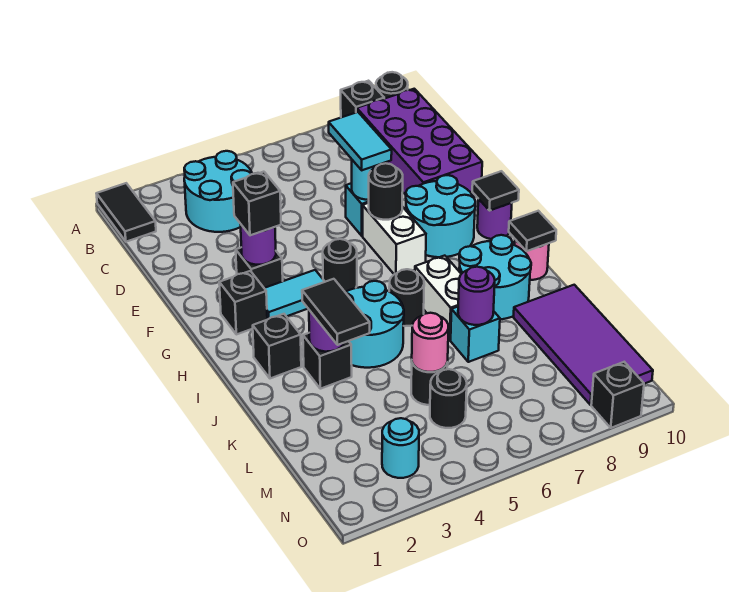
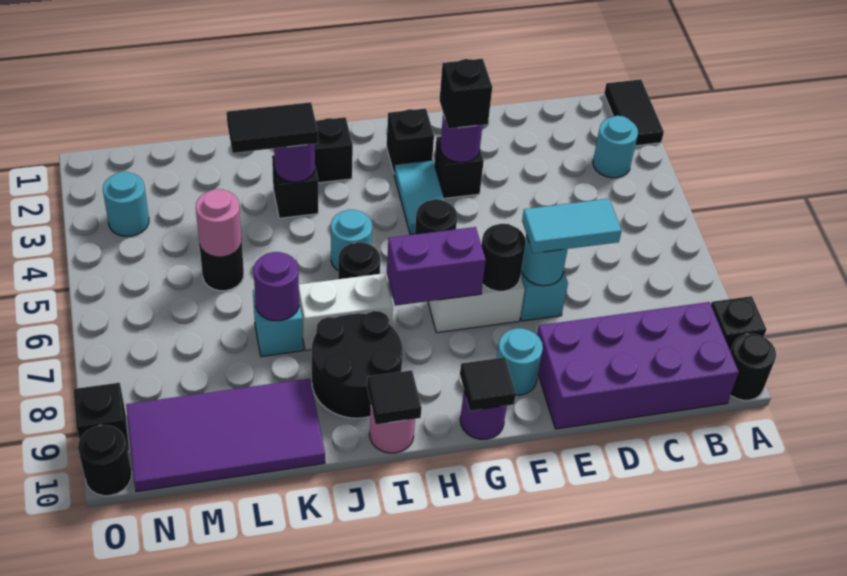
black tile A1:B1 level 1 -> black tile A1:A2 level 1
cyan round brick B3:C4 level 1 -> cyan round brick B3 level 1
cyan round brick F8:G9 level 1 -> cyan round brick F9 level 1
none -> purple brick G7:H7 level 2
cyan round brick I4:J5 level 1 -> cyan round brick I5 level 1
cyan round brick I8:J9 level 1 -> black round brick I8:J9 level 1
black round brick M5 level 1 -> black round brick O10 level 1

